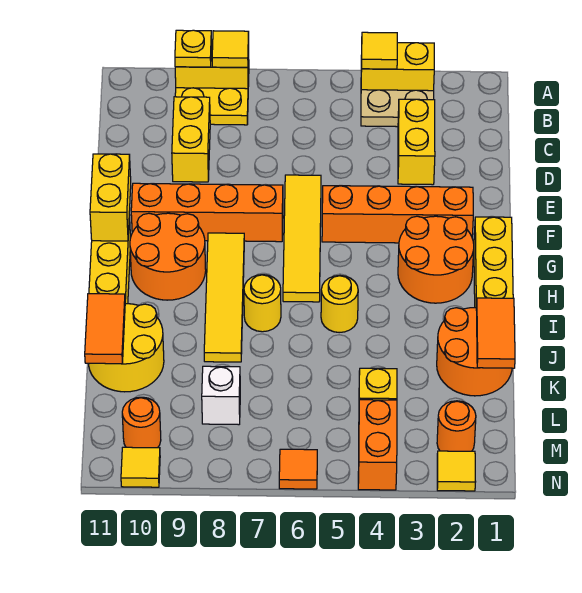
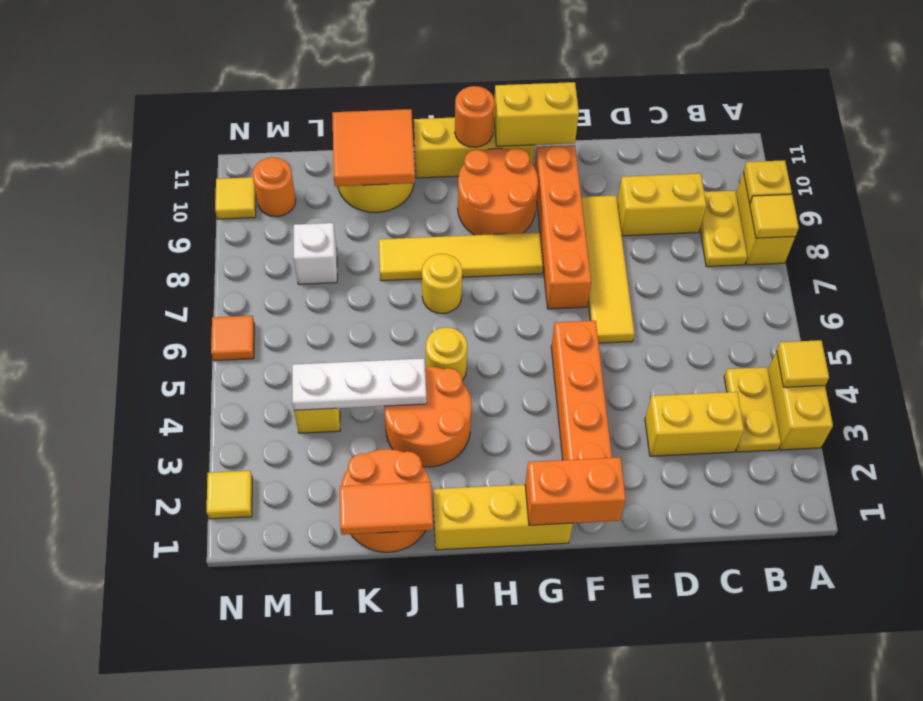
tan plate B3:B4 level 1 -> yellow plate B3:B4 level 1
yellow tile E6:H6 level 1 -> yellow tile E6:E9 level 1
orange round brick G2:H3 level 1 -> orange round brick I3:J4 level 1
none -> white plate J4:L4 level 2
orange tile J11:K11 level 2 -> orange tile J10:K11 level 2
orange round brick M2 level 1 -> orange round brick H11 level 2
orange brick M4:N4 level 1 -> orange brick F1:G1 level 2

